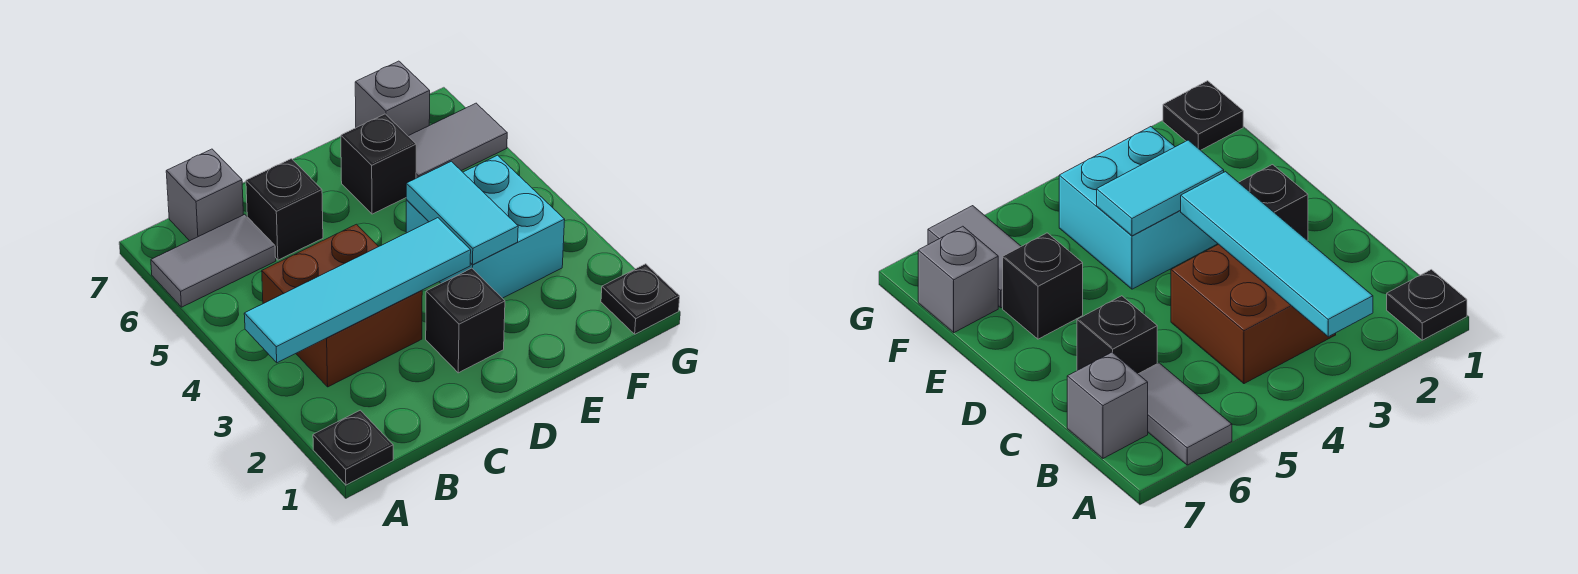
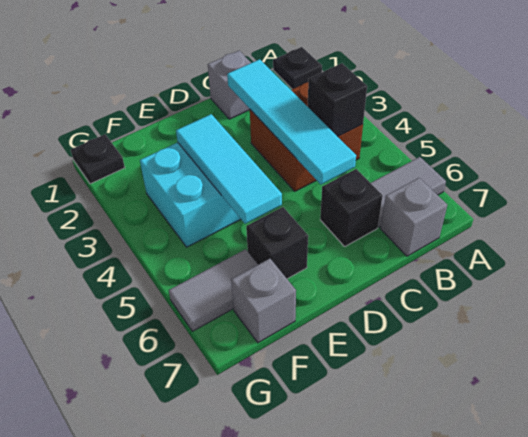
cyan tile A3:D3 level 2 -> cyan tile C2:C5 level 2
none -> grey brick C1 level 1
black brick D2 level 1 -> black brick B4 level 2
cyan tile E3:E4 level 2 -> cyan tile E3:E5 level 2

